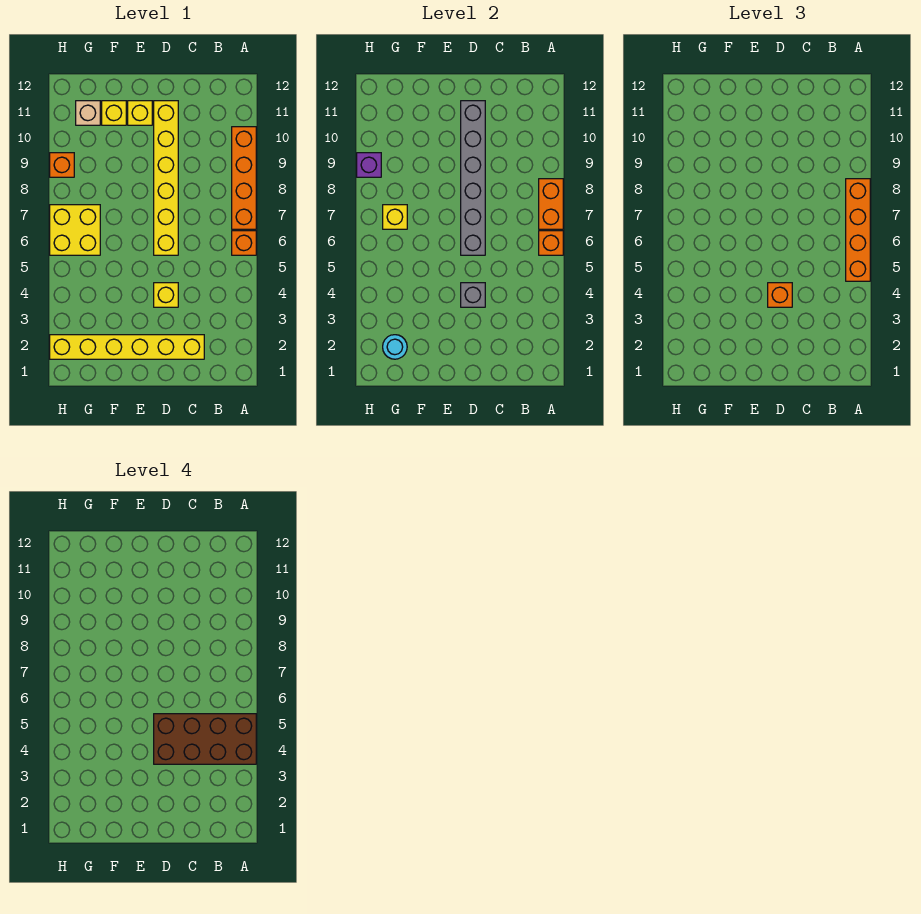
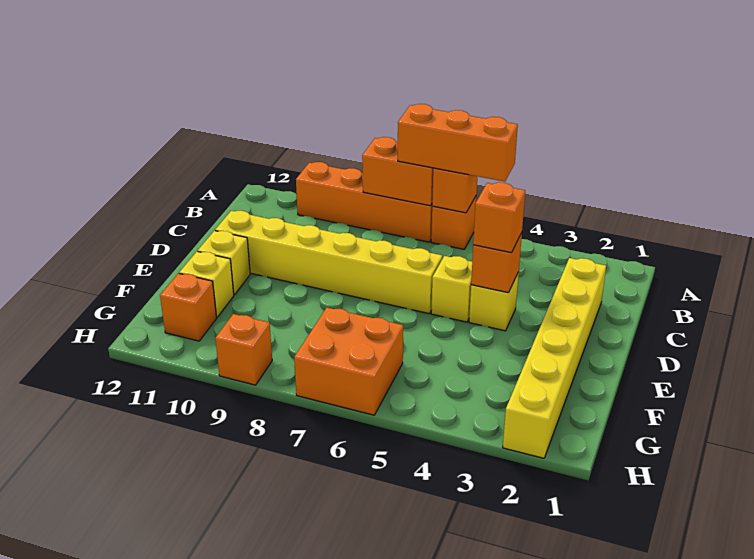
brown brick A4:D5 level 4 -> none
orange brick A5:A8 level 3 -> orange brick A5:A7 level 3
grey brick D4 level 2 -> orange brick D4 level 2
grey brick D6:D11 level 2 -> none
cyan round brick G2 level 2 -> none
yellow brick G6:H7 level 1 -> orange brick G6:H7 level 1
yellow brick G7 level 2 -> yellow brick D5 level 1
tan brick G11 level 1 -> orange brick G11 level 1
purple brick H9 level 2 -> none

